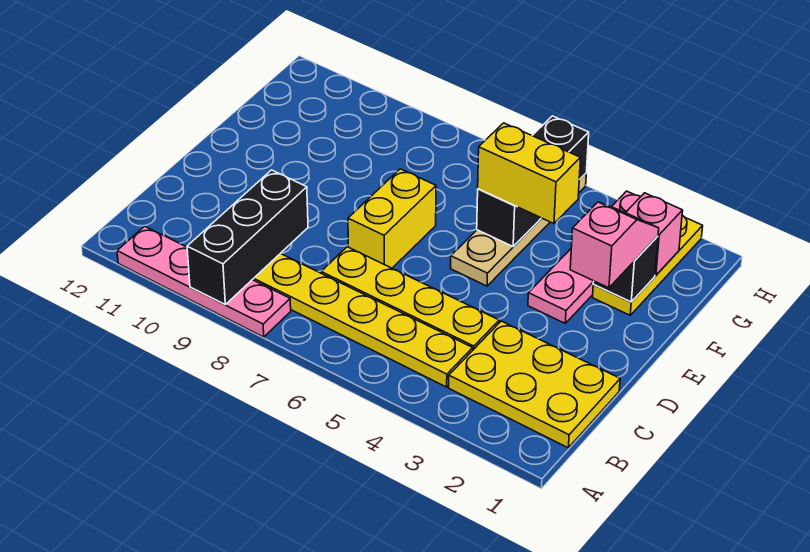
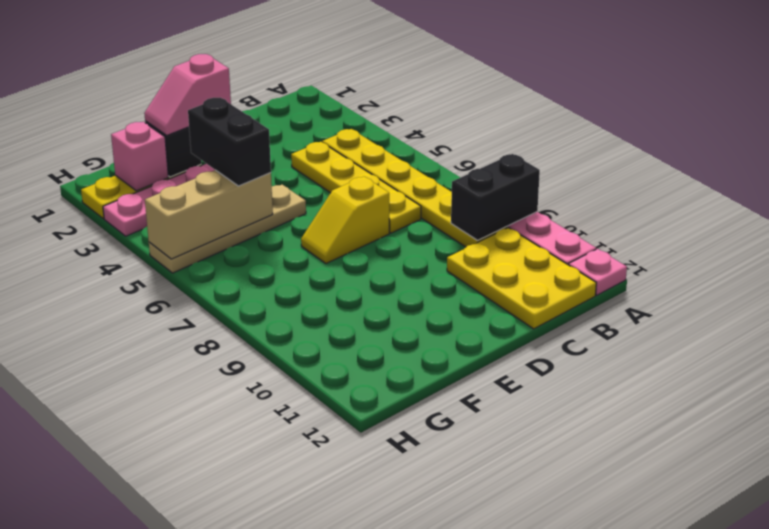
black brick A9:C9 level 2 -> black brick A9:B9 level 2
none -> pink plate A12 level 1
yellow plate B1:C3 level 1 -> yellow plate B10:C12 level 1
yellow brick D7:E7 level 1 -> yellow slope D7:E7 level 1 top D
yellow brick F4:F5 level 3 -> black brick F4:F5 level 3
black brick F5:H5 level 2 -> tan brick F5:H5 level 2

